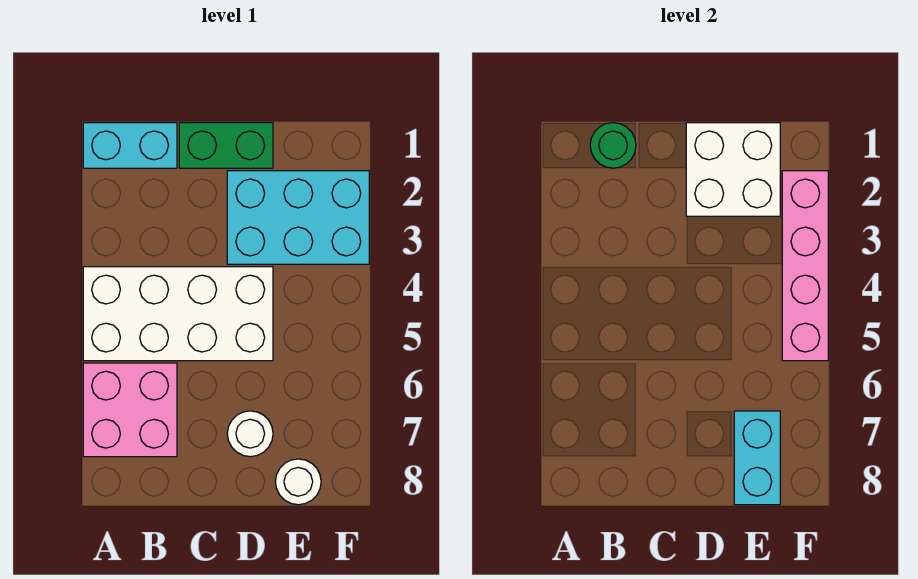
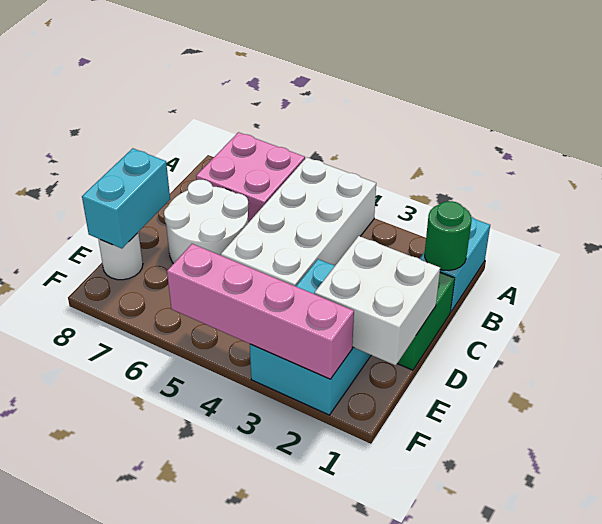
white round brick D7 level 1 -> white round brick C6:D7 level 1
cyan brick E7:E8 level 2 -> cyan brick D8:E8 level 2

